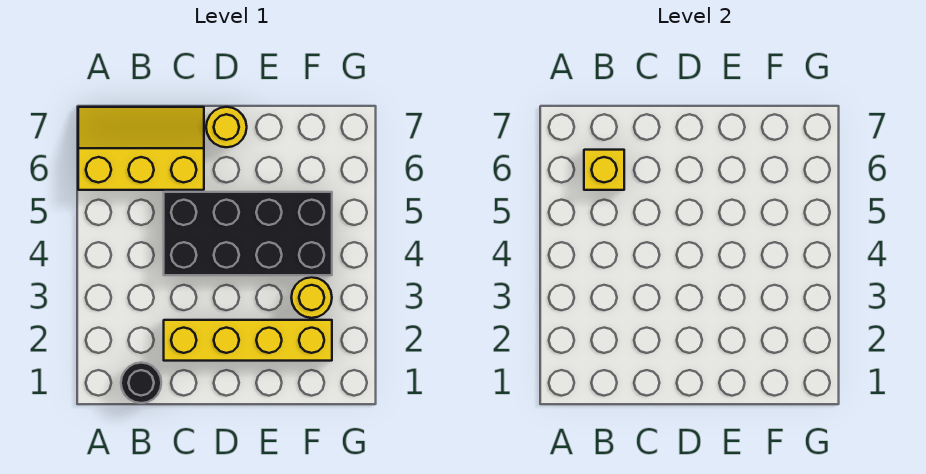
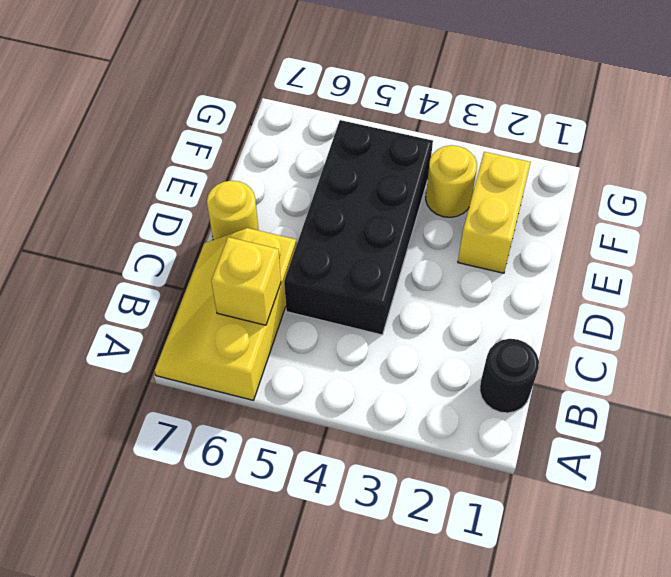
yellow brick C2:F2 level 1 -> yellow brick E2:F2 level 1

